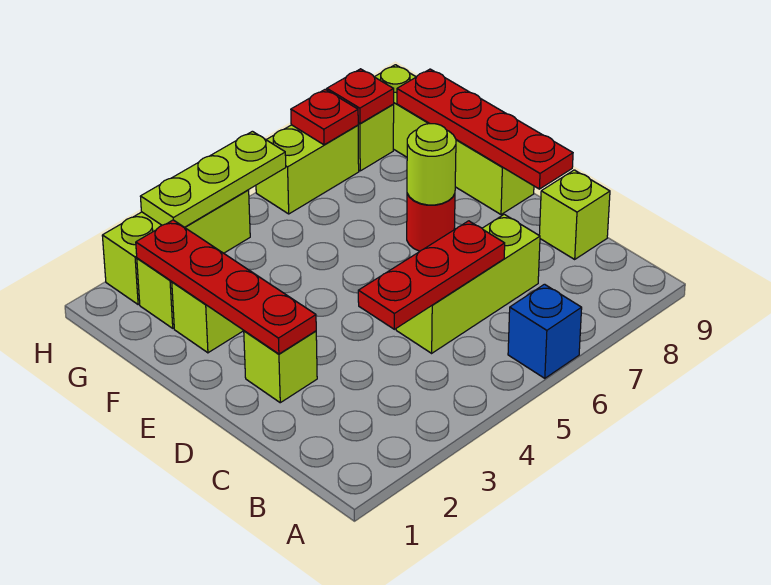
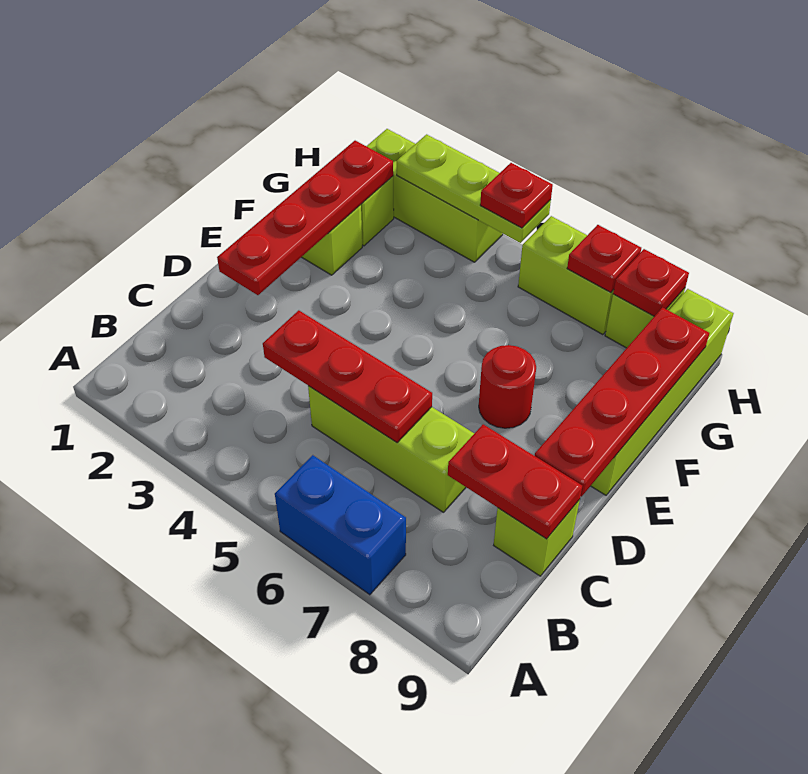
blue brick A6 level 1 -> blue brick A6:A7 level 1
none -> red plate C8:C9 level 2
lime brick D2 level 1 -> none
lime round brick E7 level 2 -> none
none -> red plate H5 level 3

